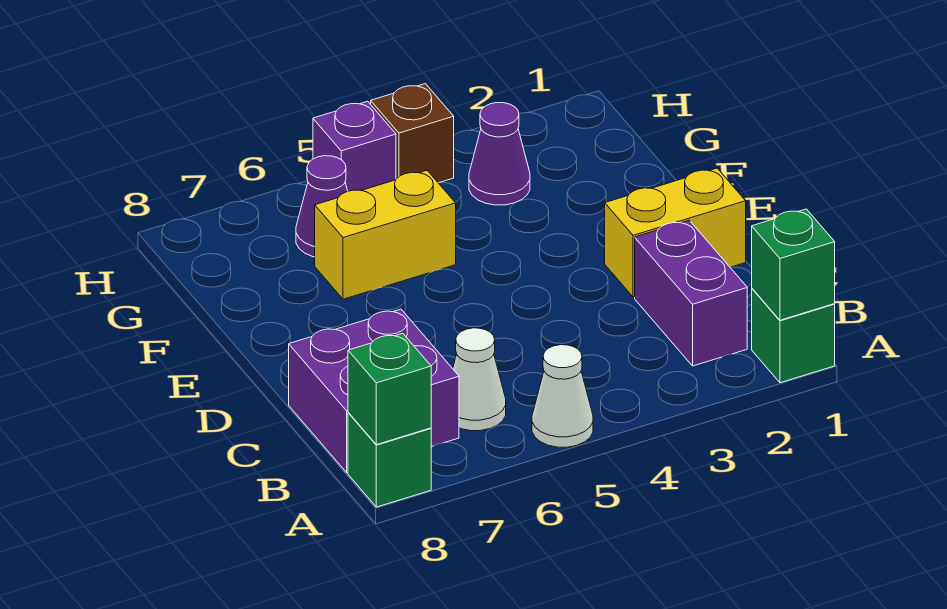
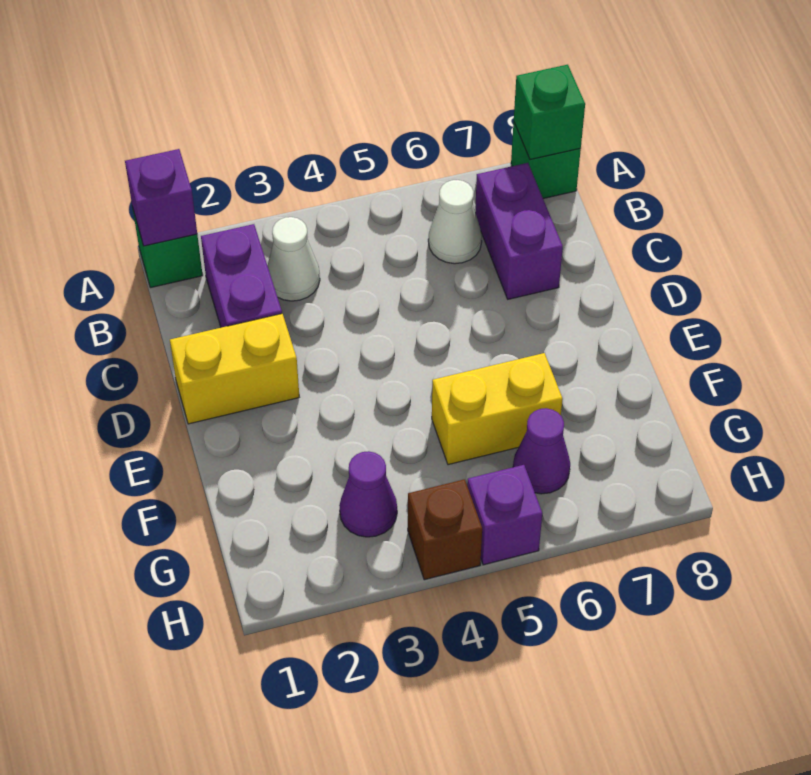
green brick A1 level 2 -> purple brick A1 level 2
white cone A5 level 1 -> white cone B3 level 1
purple brick B7:C8 level 1 -> purple brick B7:C7 level 1

